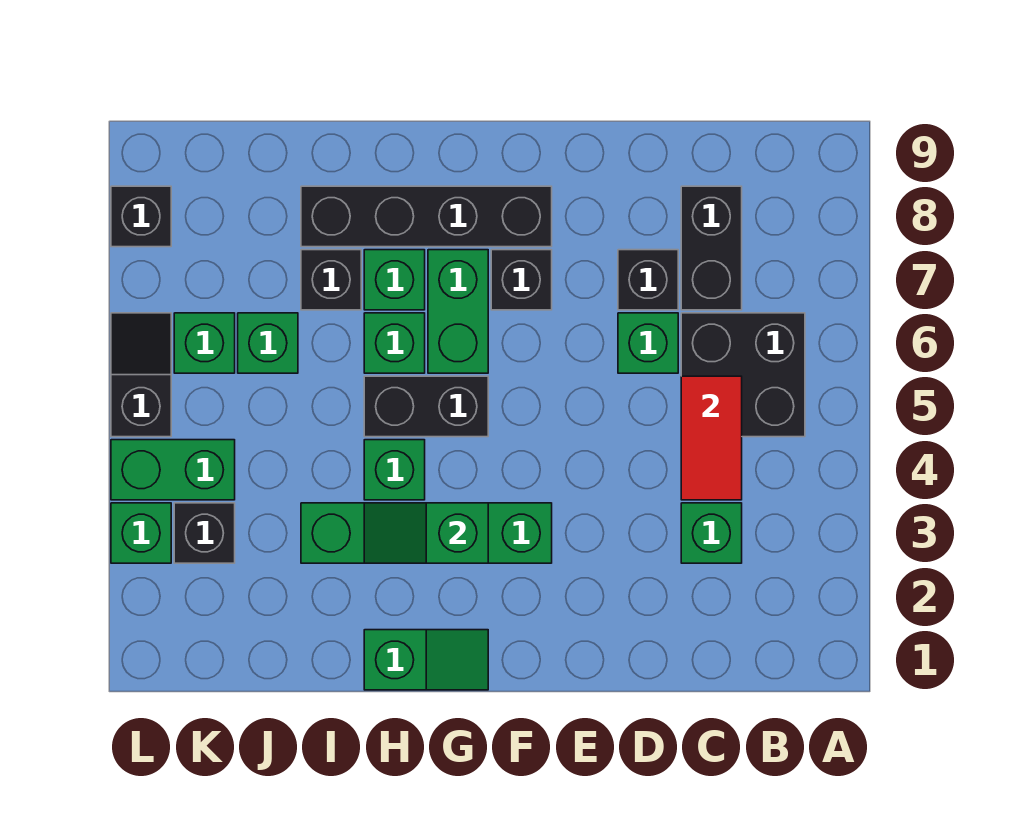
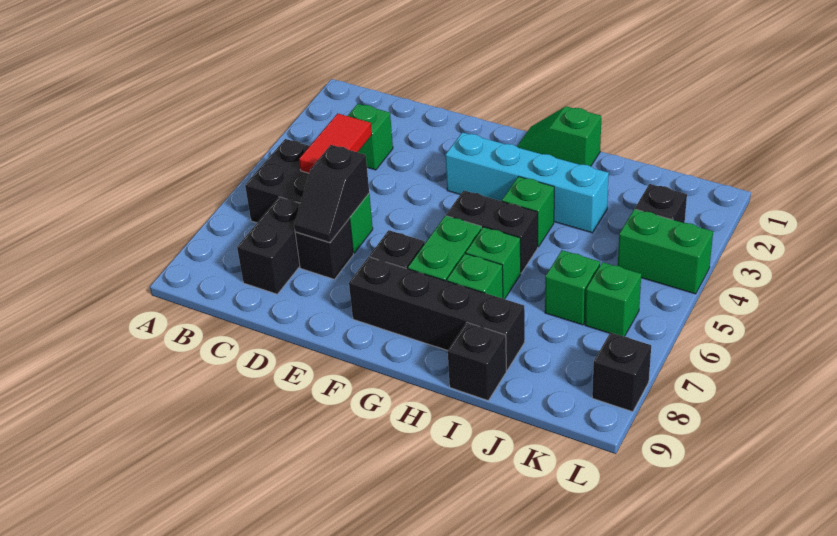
green brick F3:I3 level 1 -> cyan brick F3:I3 level 1
green slope G3:H3 level 2 top G -> none
black brick I7 level 1 -> black brick I9 level 1
green brick L3 level 1 -> none
black slope L5:L6 level 1 top 5 -> black slope D6:D7 level 2 top 6

